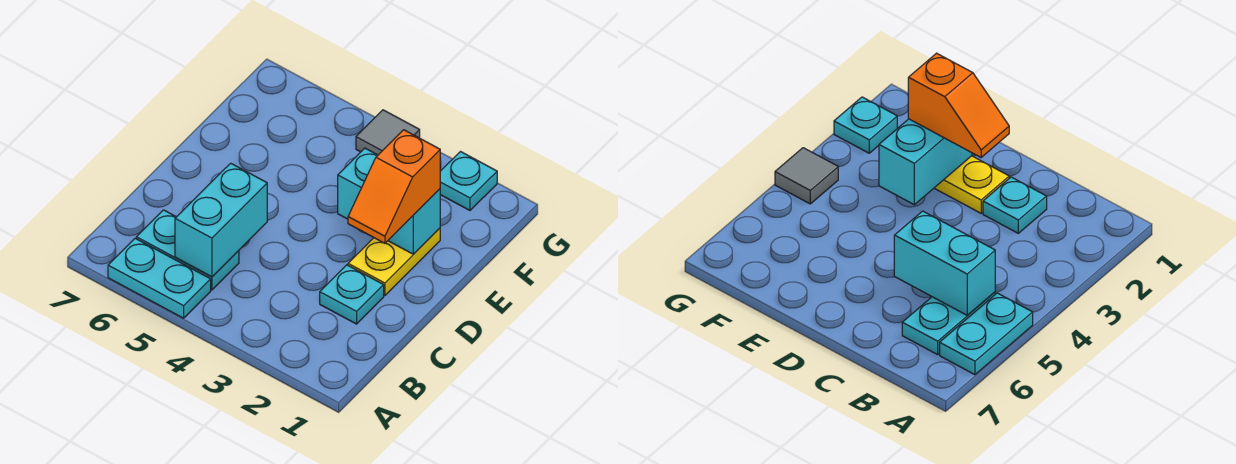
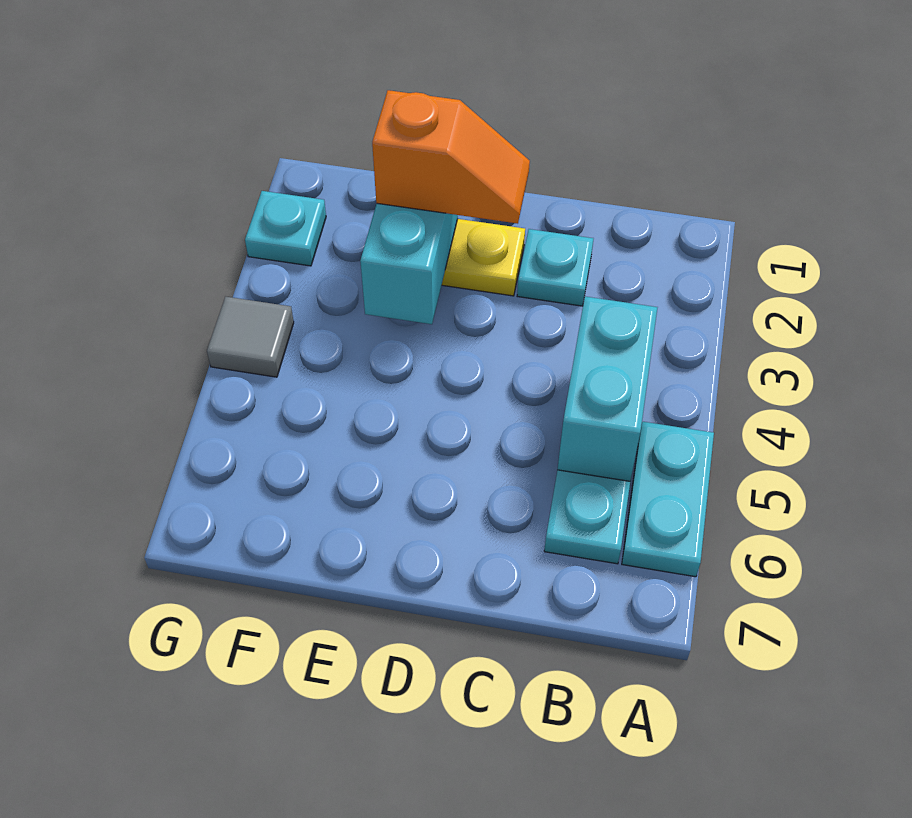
cyan brick B5:C5 level 2 -> cyan brick B4:B5 level 2

